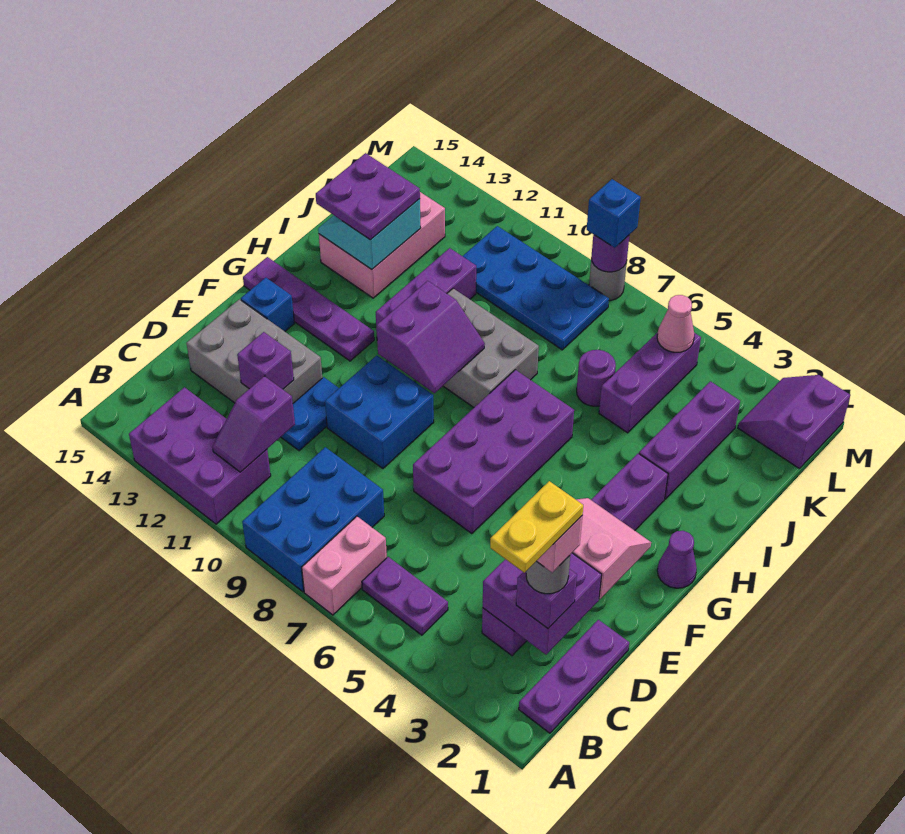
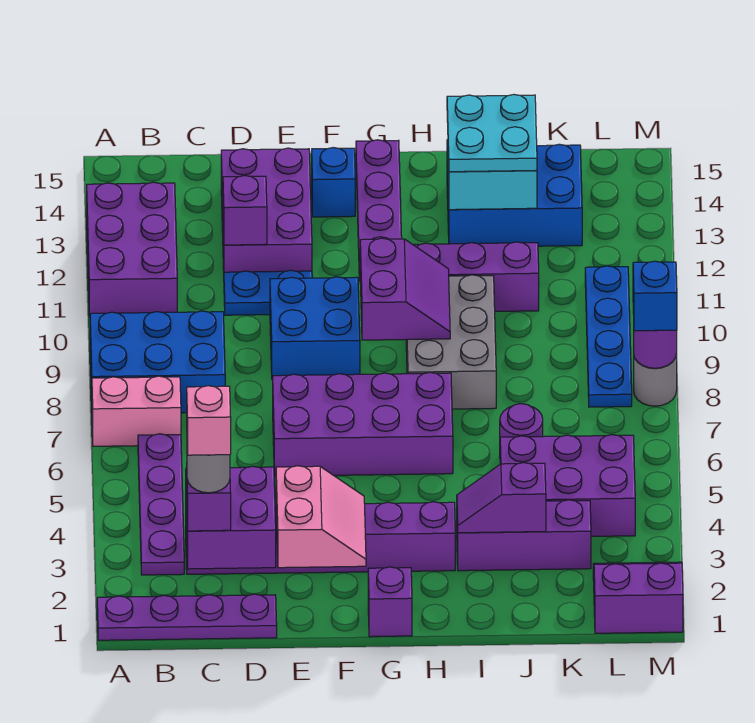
purple plate B1:D1 level 1 -> purple plate A1:D1 level 1
yellow plate B2:C2 level 6 -> none
purple plate B5:B6 level 1 -> purple plate B3:B6 level 1
purple slope B11:C11 level 2 top C -> purple slope I3:J3 level 2 top J
grey brick D12:E14 level 1 -> purple brick D12:E14 level 1
purple cone G1 level 1 -> purple brick G1 level 1
purple slope G9:H10 level 2 top 10 -> purple slope G9:H10 level 2 top G
pink brick I13:K14 level 1 -> blue brick I13:K14 level 1
purple plate I13:J14 level 3 -> cyan plate I13:J14 level 3
purple brick J5:L5 level 1 -> purple brick J4:L5 level 1
blue plate K8:L11 level 1 -> blue plate L8:L11 level 1
pink cone L5 level 2 -> none

